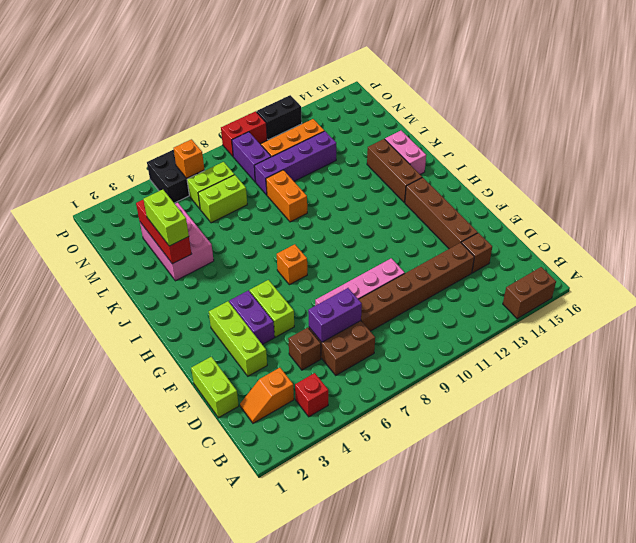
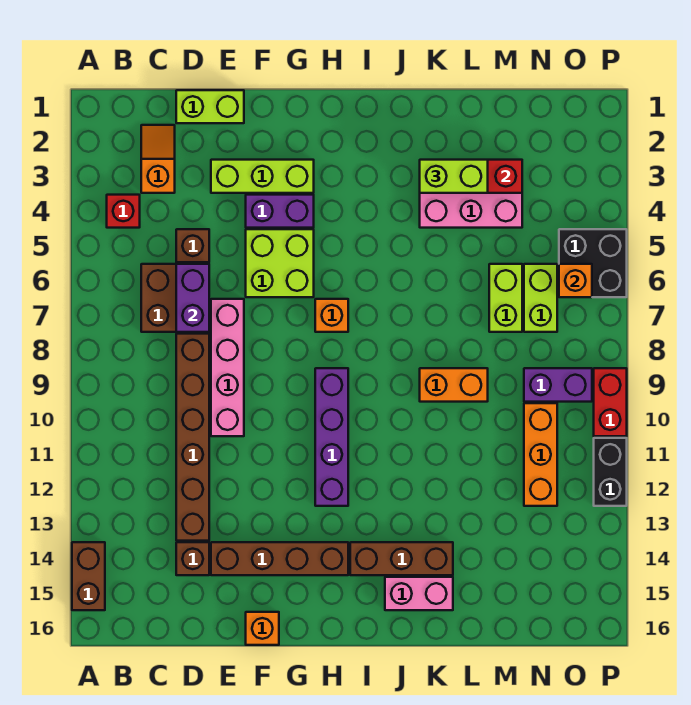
lime brick F5:G5 level 1 -> lime brick F5:G6 level 1
none -> orange brick F16 level 1
purple brick M9:M12 level 1 -> purple brick H9:H12 level 1

